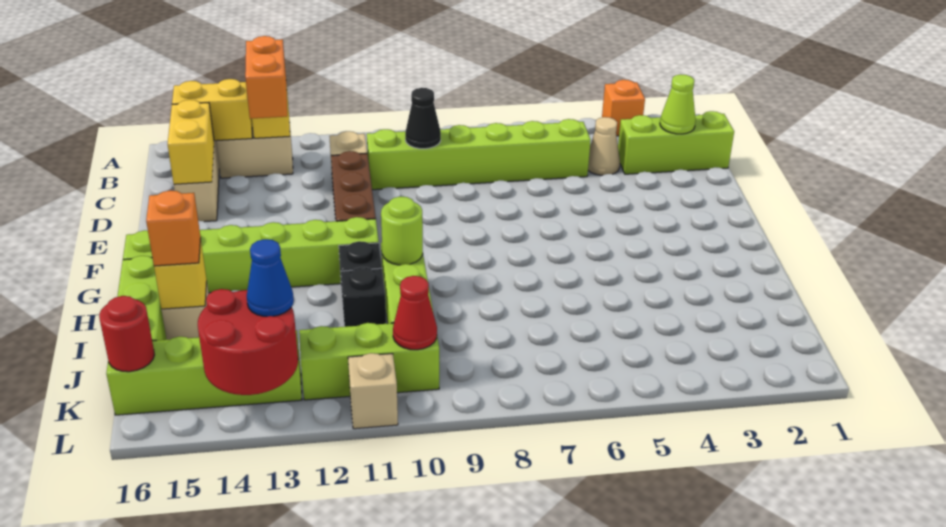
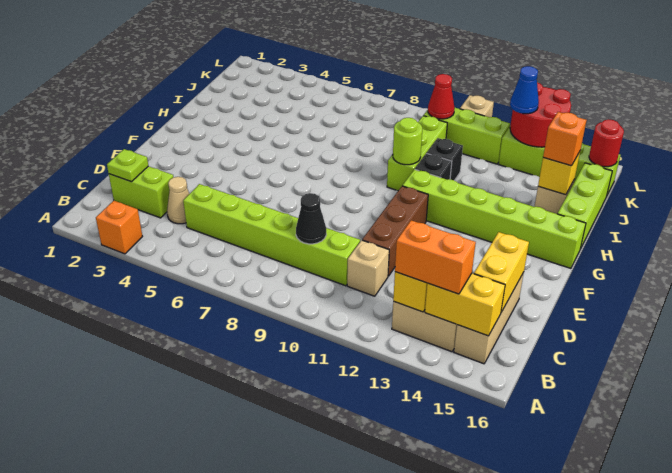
orange brick B13:C13 level 3 -> orange brick B13:B14 level 3
lime brick C1:C3 level 1 -> lime brick C2:C3 level 1
lime cone C2 level 2 -> lime plate C2 level 2

